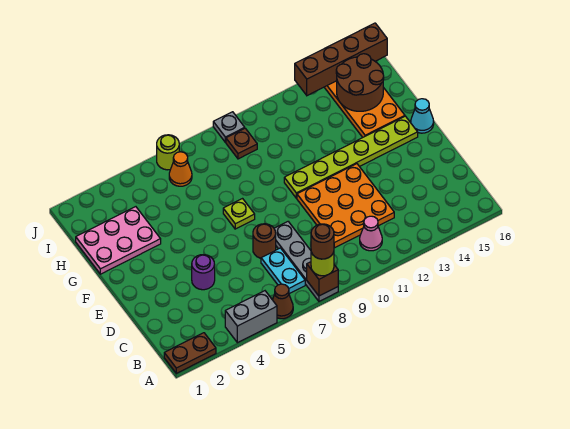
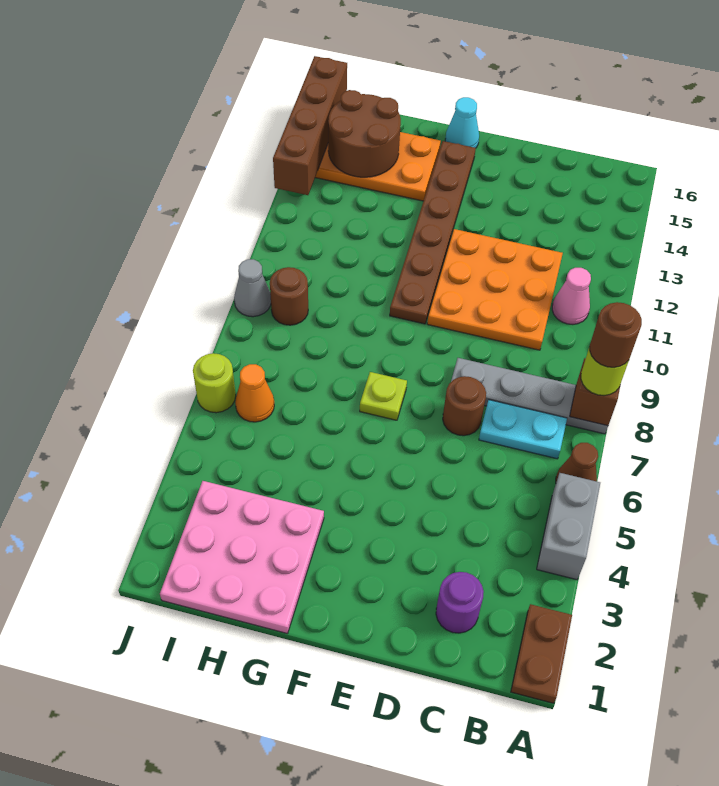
purple round brick D4 level 1 -> purple round brick C2 level 1
lime plate F10:F15 level 1 -> brown plate F10:F15 level 1
pink plate G1:H3 level 1 -> pink plate G1:I3 level 1
brown plate I9 level 1 -> brown round brick I9 level 1
grey plate J9 level 1 -> grey cone J9 level 1

